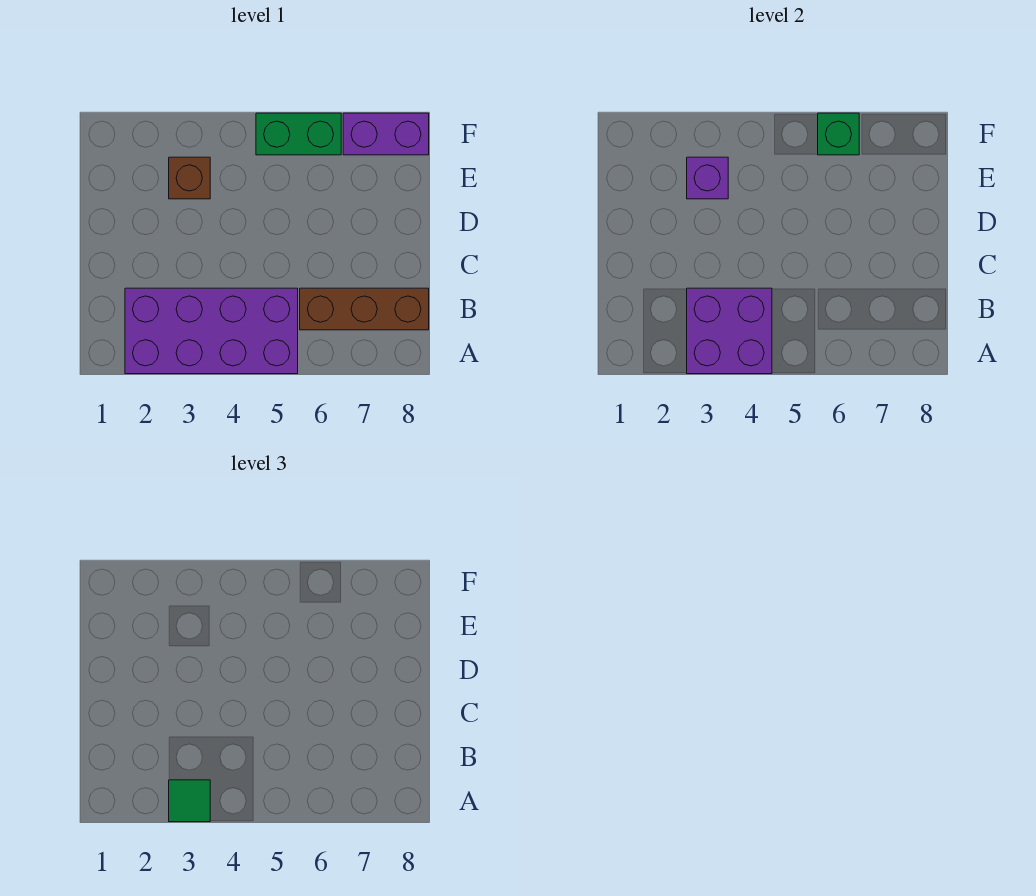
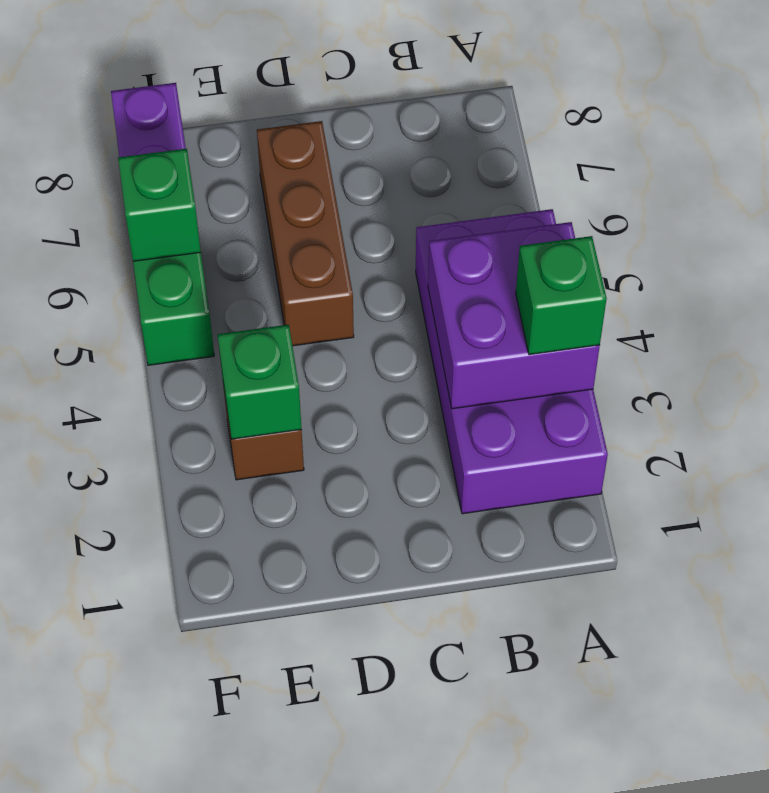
green tile A3 level 3 -> green brick A3 level 3
brown brick B6:B8 level 1 -> brown brick D5:D7 level 1
purple brick E3 level 2 -> green brick E3 level 2

